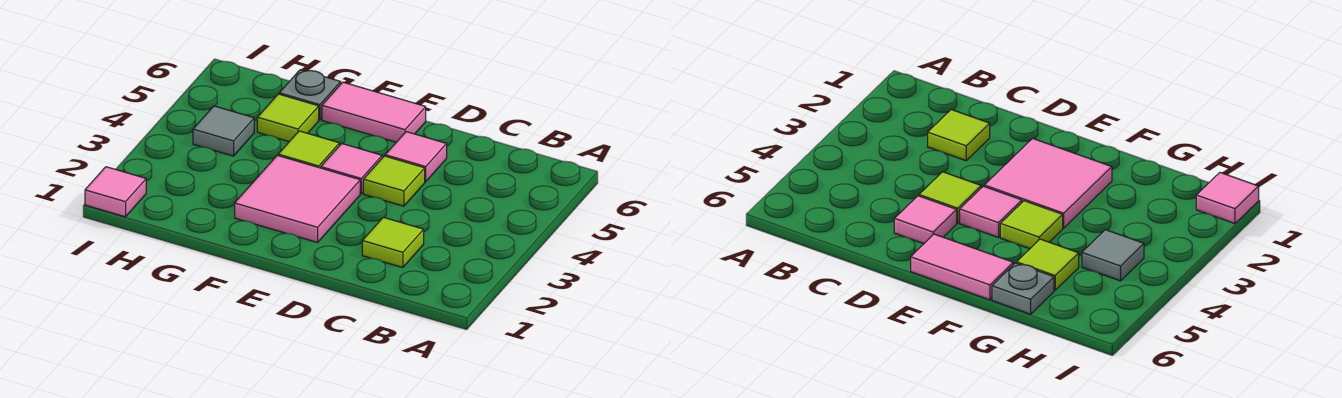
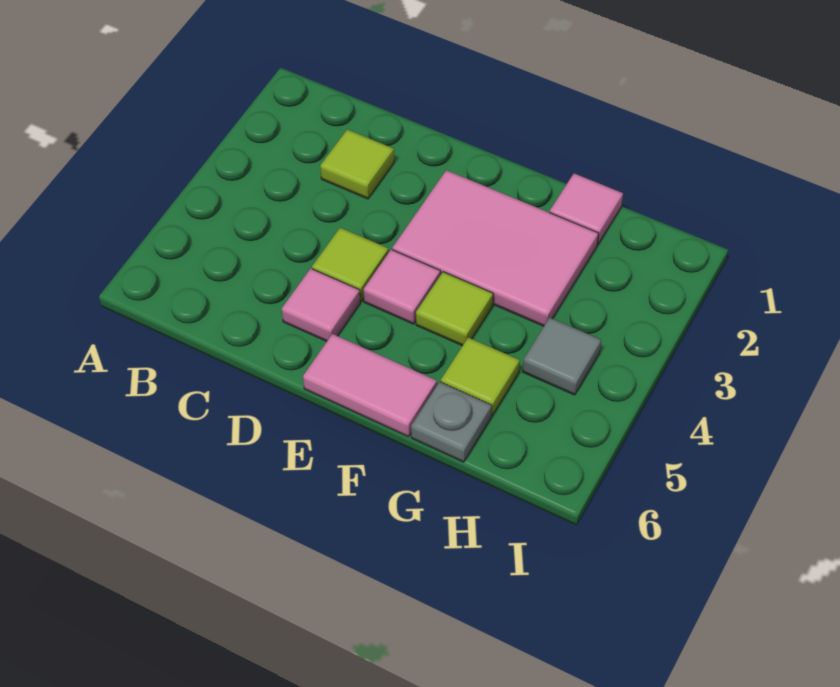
pink tile E2:F3 level 1 -> pink tile E2:G3 level 1
pink tile I1 level 1 -> pink tile G1 level 1

